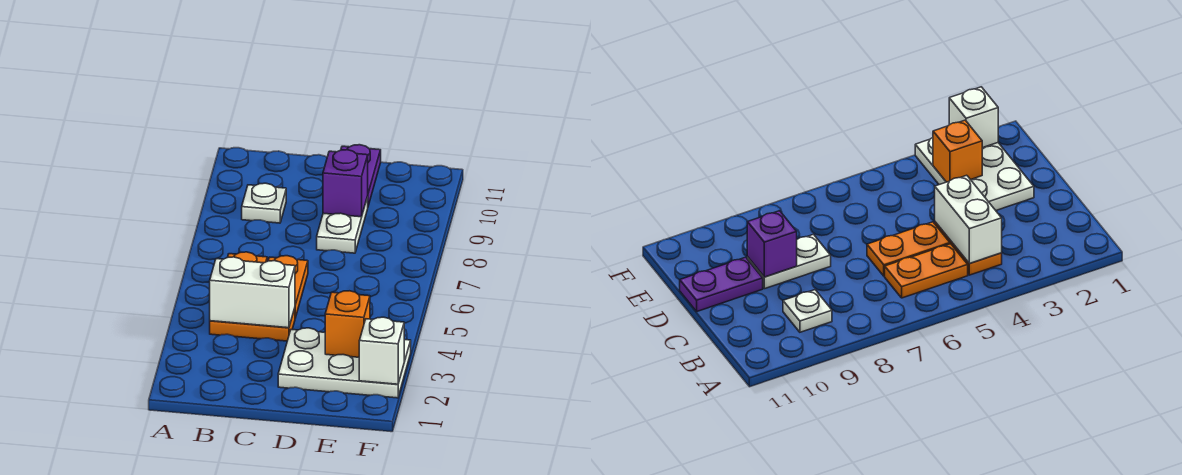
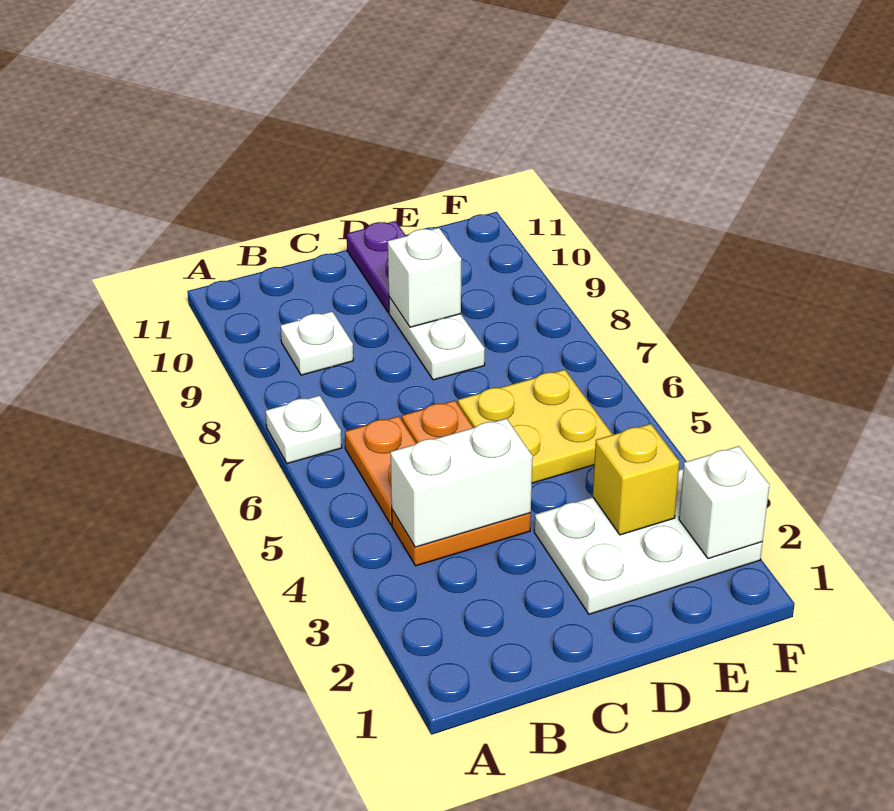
none -> white plate A7 level 1
none -> yellow plate D5:E6 level 1
purple brick D9 level 2 -> white brick D9 level 2
orange brick E3 level 2 -> yellow brick E3 level 2

